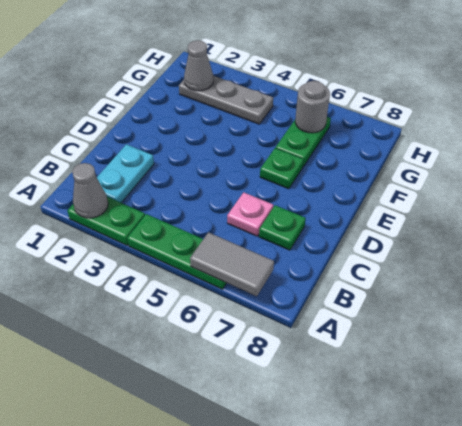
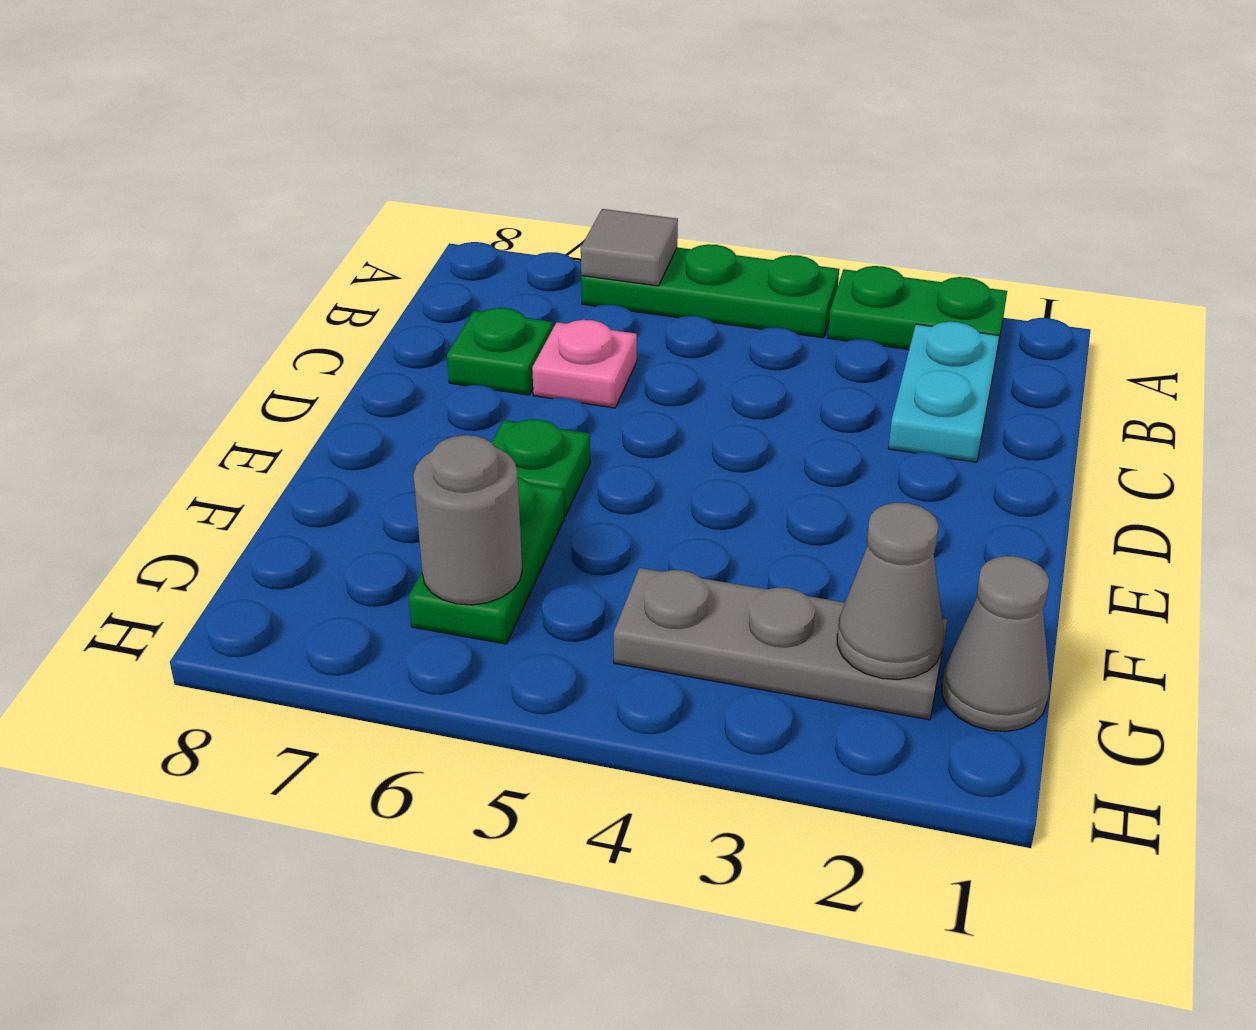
grey cone A2 level 2 -> grey cone G1 level 1
grey tile A6:A7 level 2 -> grey tile A6 level 2

